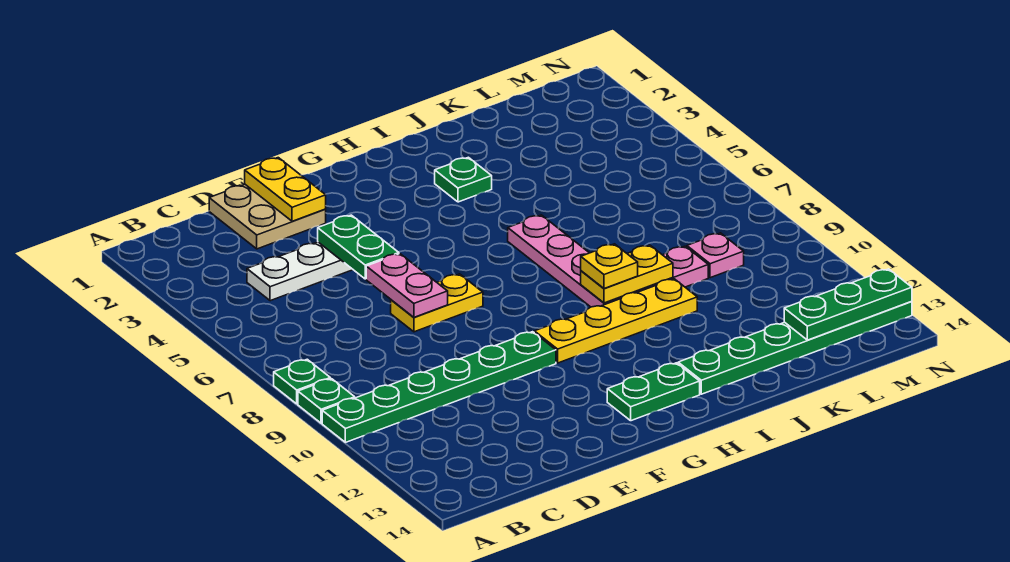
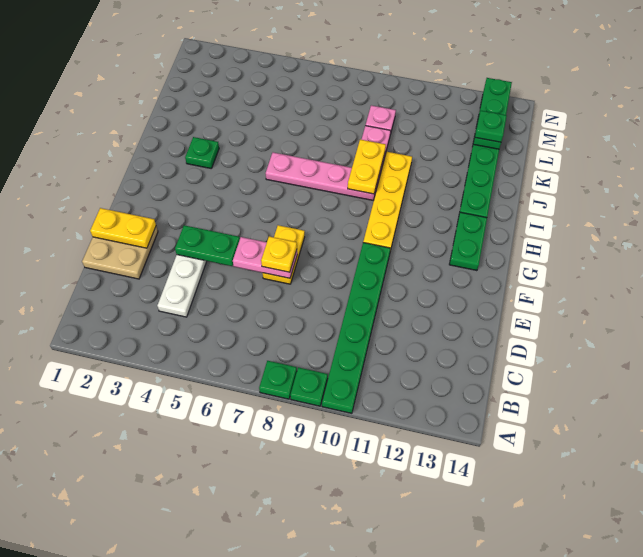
yellow plate I9 level 3 -> yellow plate E7 level 3
none -> green plate L13 level 3

